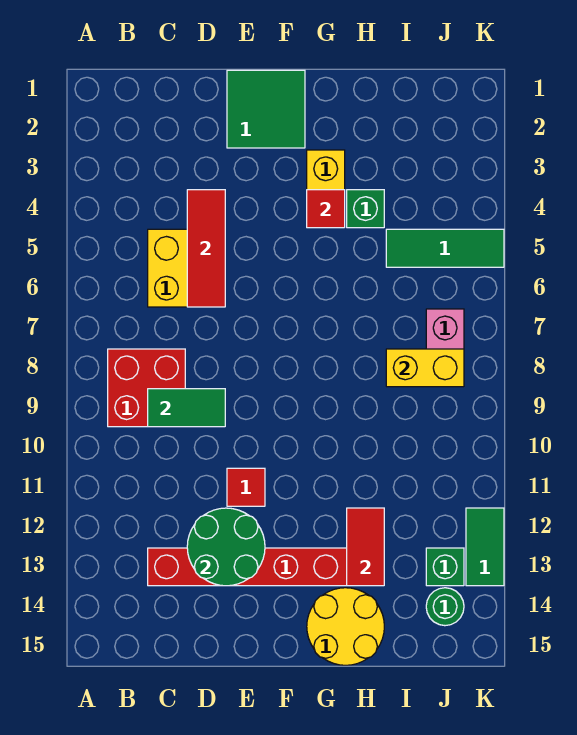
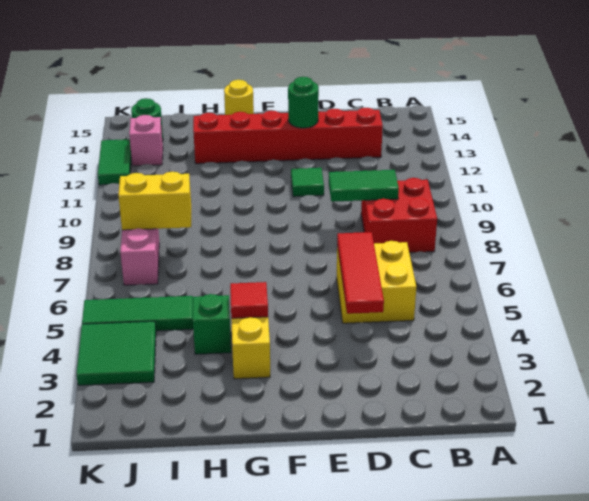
green round brick D12:E13 level 2 -> green round brick E13 level 2
green tile E1:F2 level 1 -> green tile J3:K4 level 1
red tile E11 level 1 -> green tile E11 level 1
yellow round brick G14:H15 level 1 -> yellow round brick G15 level 1
red tile H12:H13 level 2 -> none
green brick J13 level 1 -> pink brick J13 level 1

